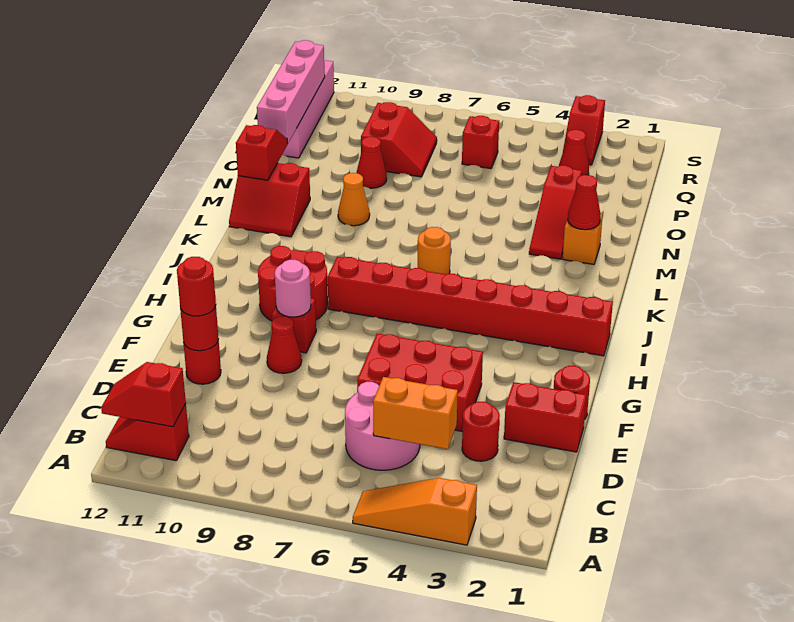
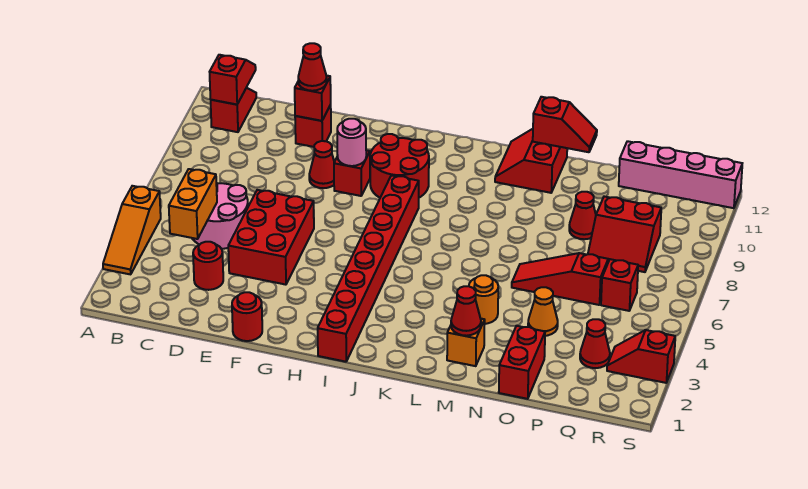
orange slope A3:A5 level 1 top 3 -> orange slope A3:A5 level 1 top 5
red brick E1:E2 level 1 -> red brick O1:O2 level 1
red round brick E11 level 1 -> red brick E11 level 1
red round brick E11 level 2 -> red brick E11 level 2
red round brick E11 level 3 -> red cone E11 level 3
orange round brick K6 level 1 -> orange round brick M4 level 1
red slope M3:O3 level 1 top O -> red slope N6:P6 level 1 top P
orange cone M9 level 1 -> orange cone O4 level 1
pink brick O12:R12 level 2 -> none

